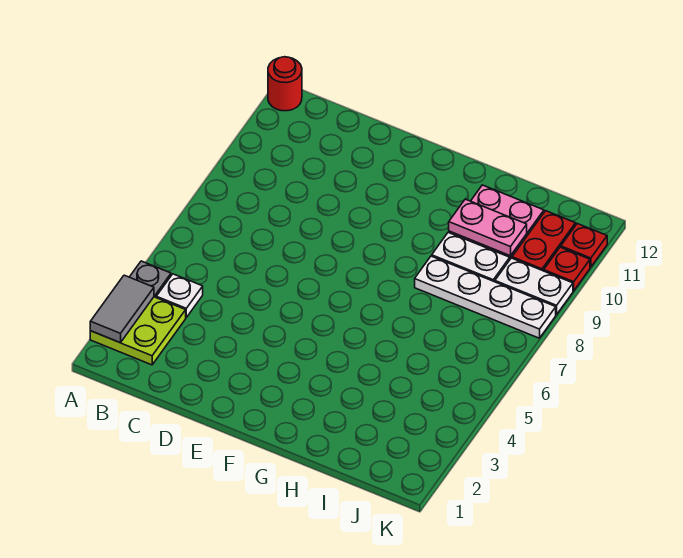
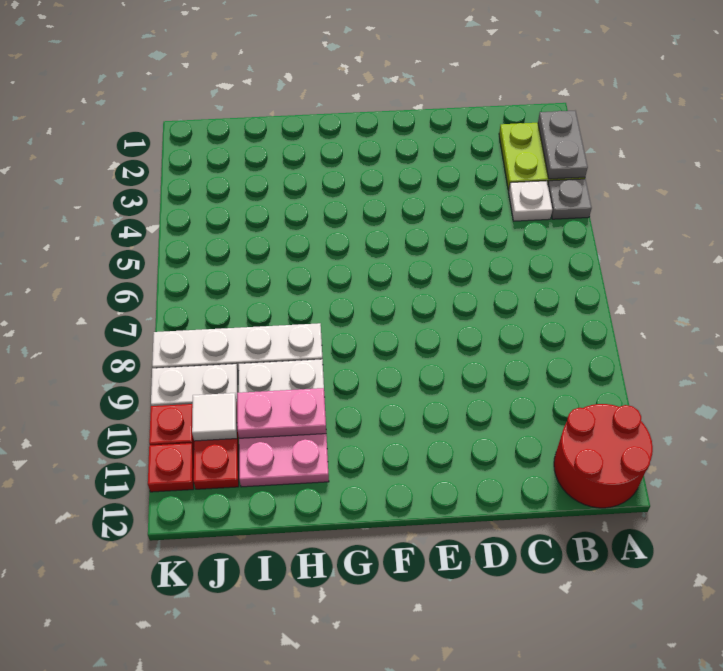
grey tile A2:A3 level 2 -> grey plate A2:A3 level 2
red round brick A12 level 1 -> red round brick A11:B12 level 1
none -> white tile J10 level 2

